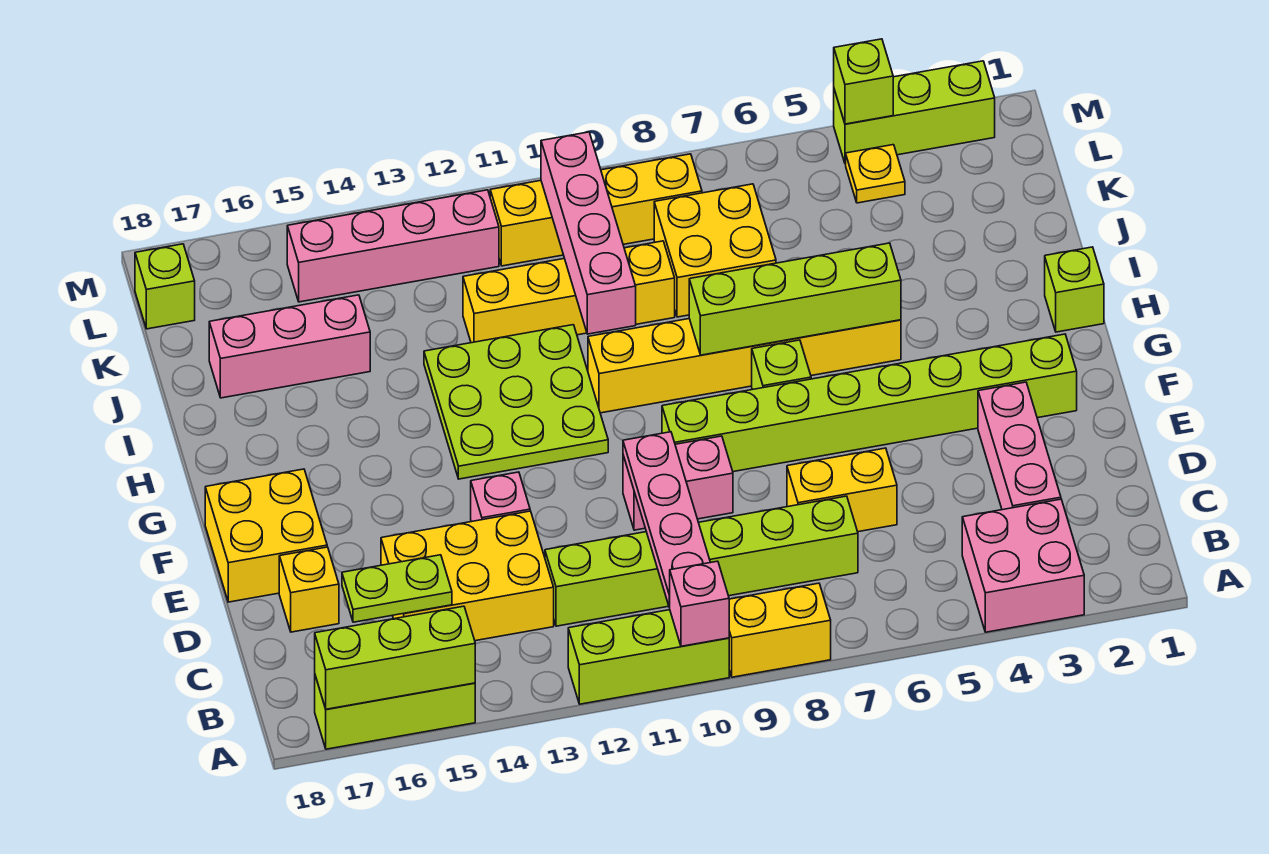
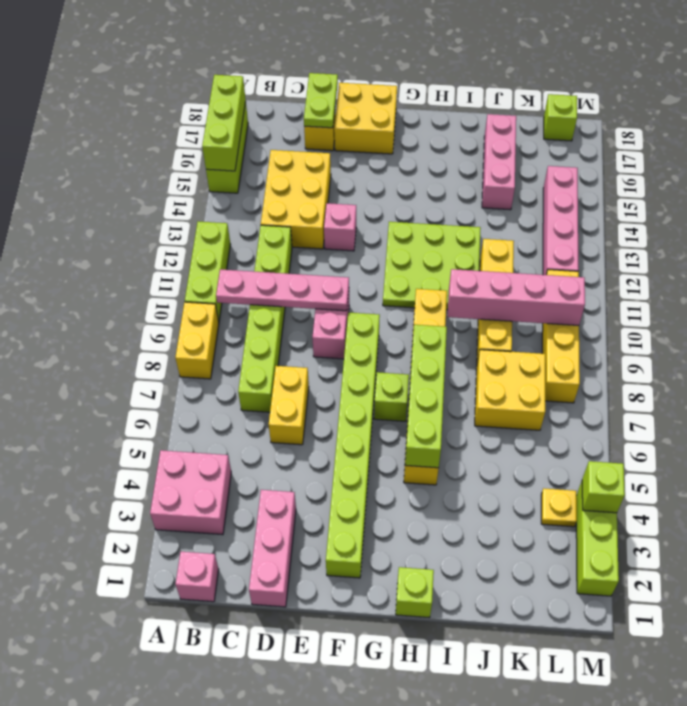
pink brick A10 level 2 -> pink brick B1 level 1
pink brick C3:E3 level 1 -> pink brick D1:D3 level 1
lime plate C15:C16 level 2 -> lime plate D17:D18 level 2

